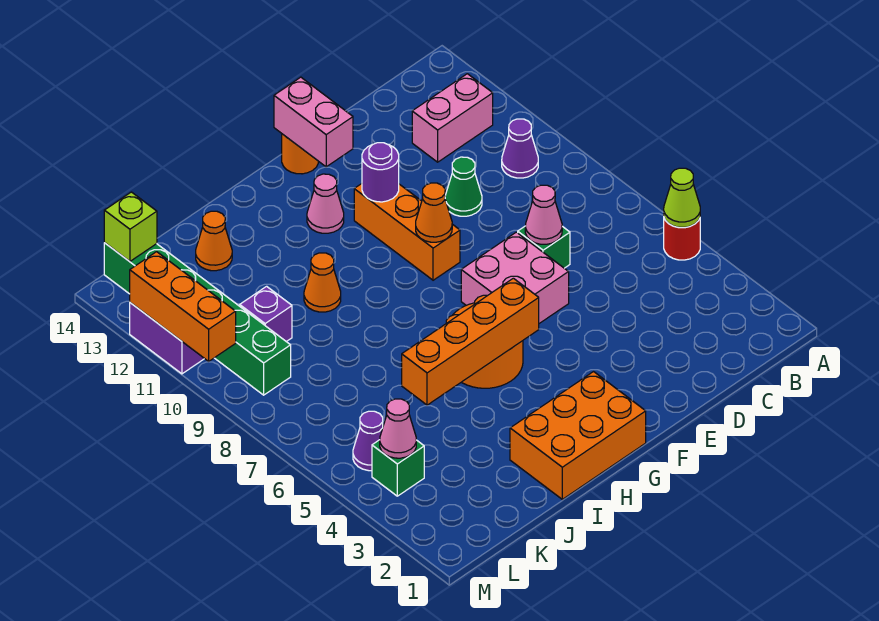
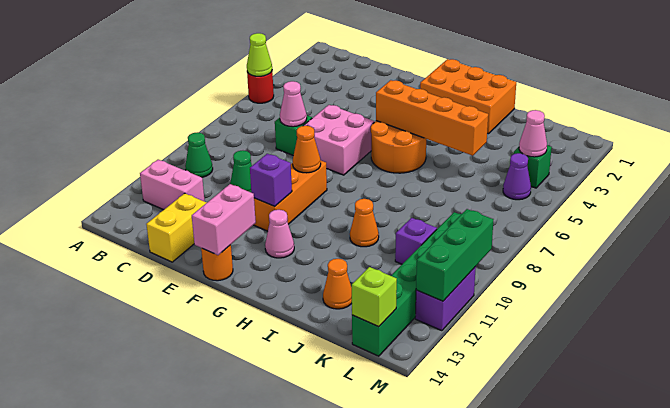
purple cone B10 level 1 -> green cone B10 level 1
none -> yellow brick D13:D14 level 1
purple round brick F11 level 2 -> purple brick F11 level 2
orange brick M10:M12 level 2 -> green brick M10:M12 level 2

